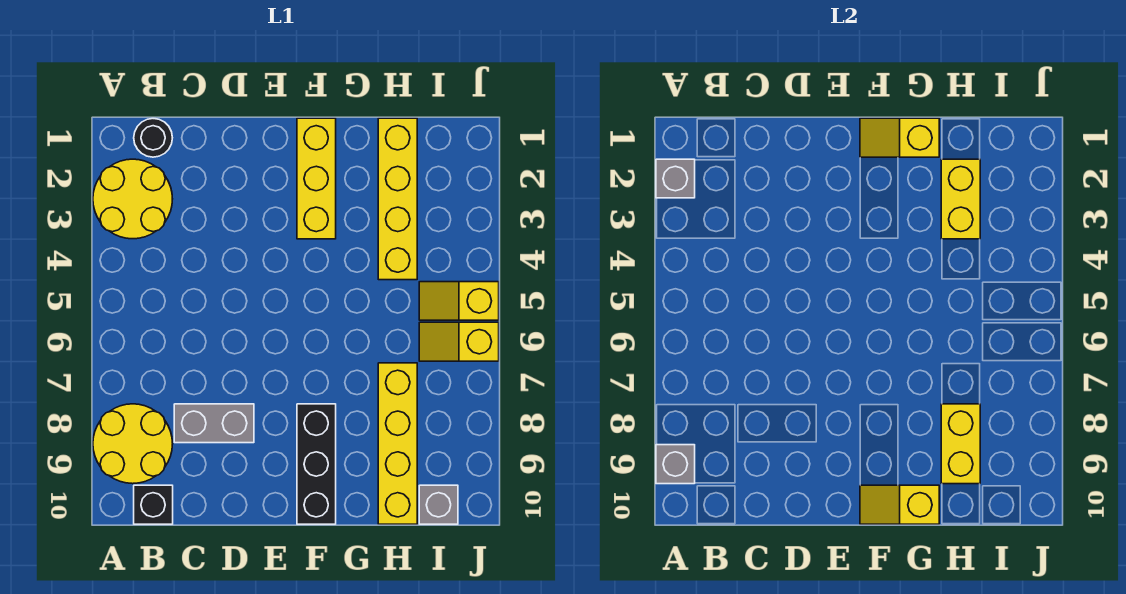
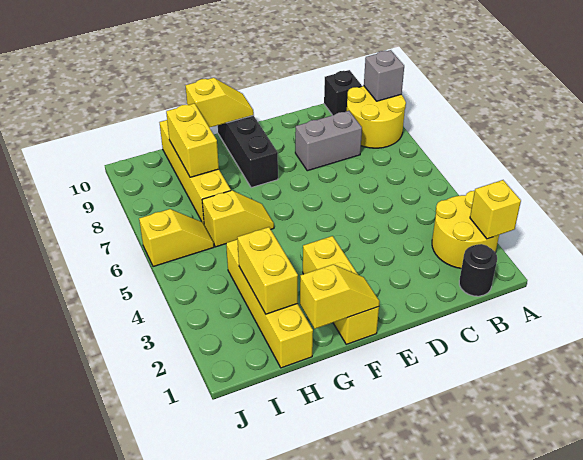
grey brick A2 level 2 -> yellow brick A2 level 2
yellow slope I5:J5 level 1 top J -> yellow slope G6:H6 level 1 top H
grey brick I10 level 1 -> none

